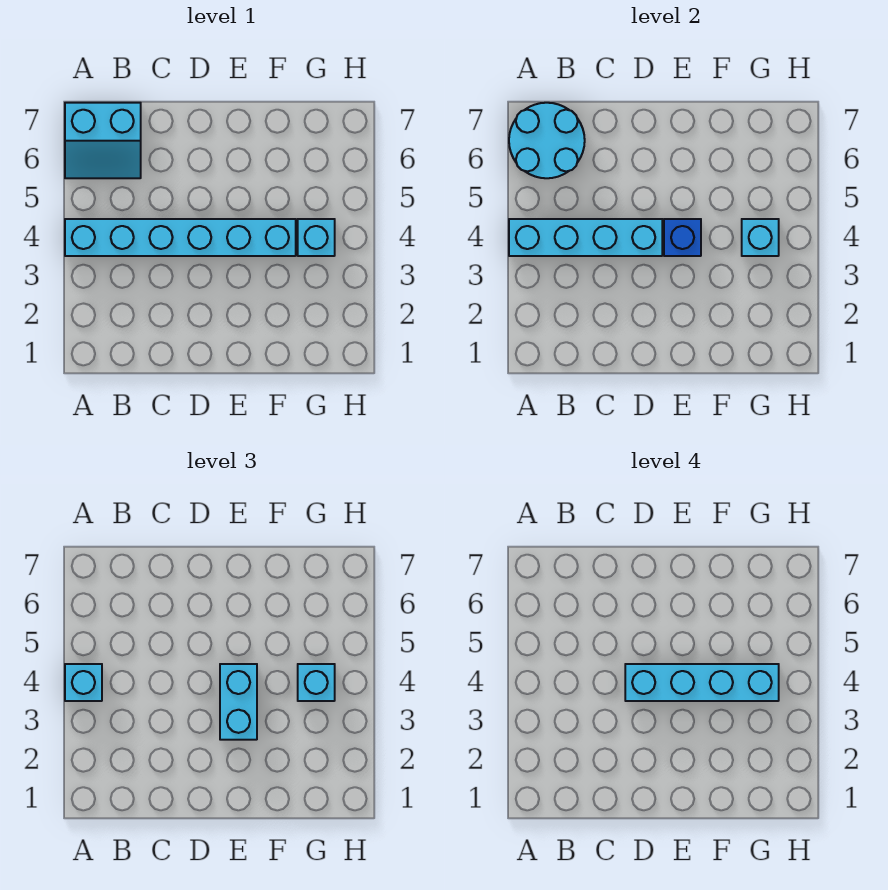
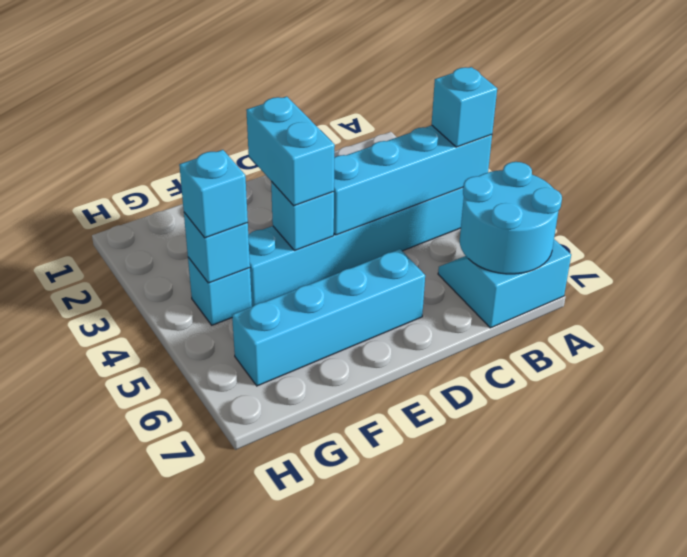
cyan brick D4:G4 level 4 -> cyan brick D6:G6 level 1
blue brick E4 level 2 -> cyan brick E4 level 2

